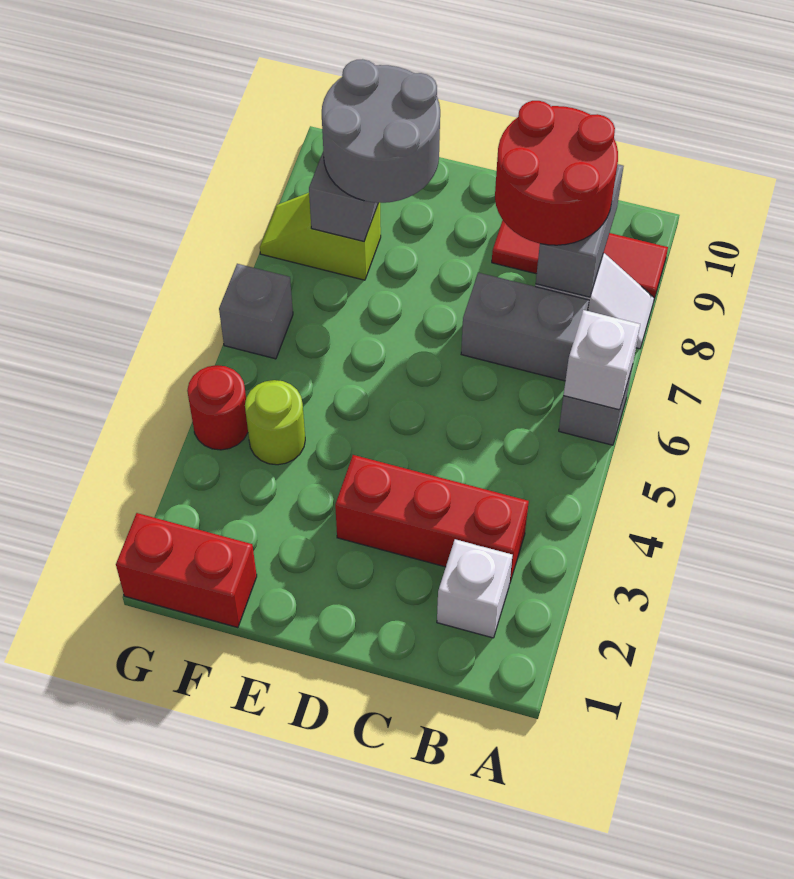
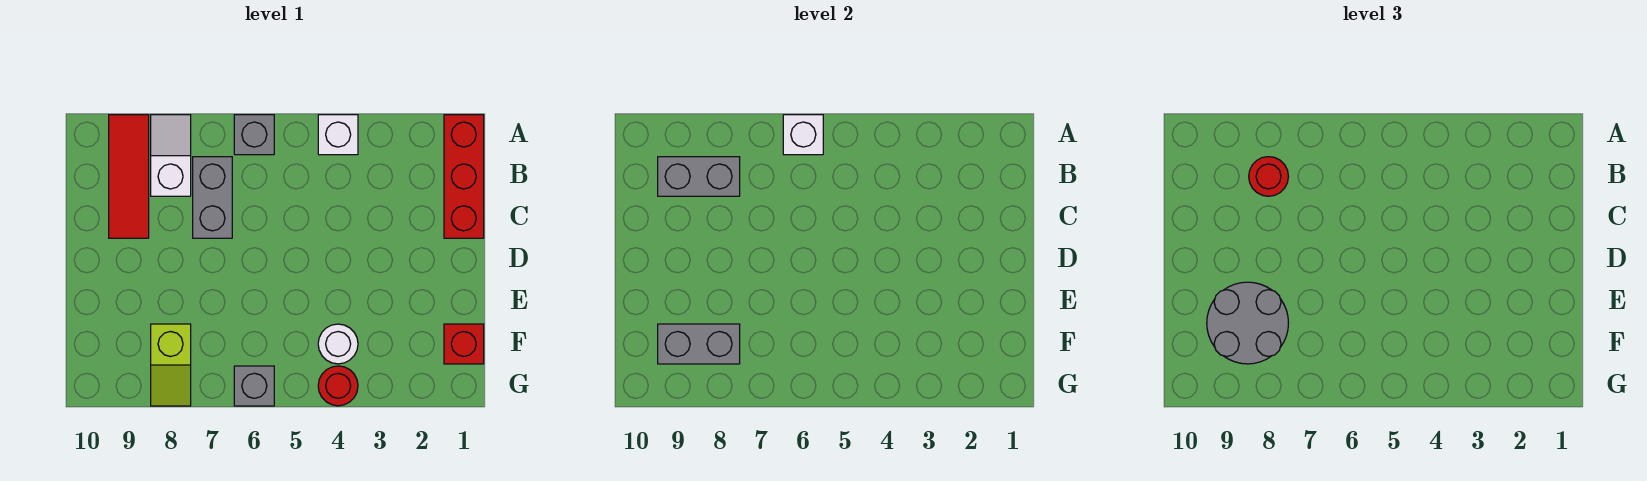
white brick B2 level 1 -> white brick A4 level 1
red brick B3:D3 level 1 -> red brick A1:C1 level 1
red round brick B8:C9 level 3 -> red round brick B8 level 3
red brick F1:G1 level 1 -> red brick F1 level 1
lime round brick F4 level 1 -> white round brick F4 level 1

